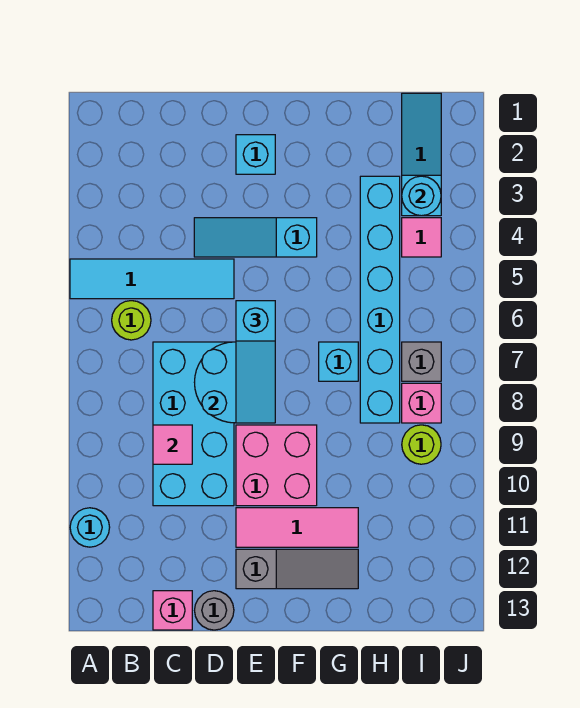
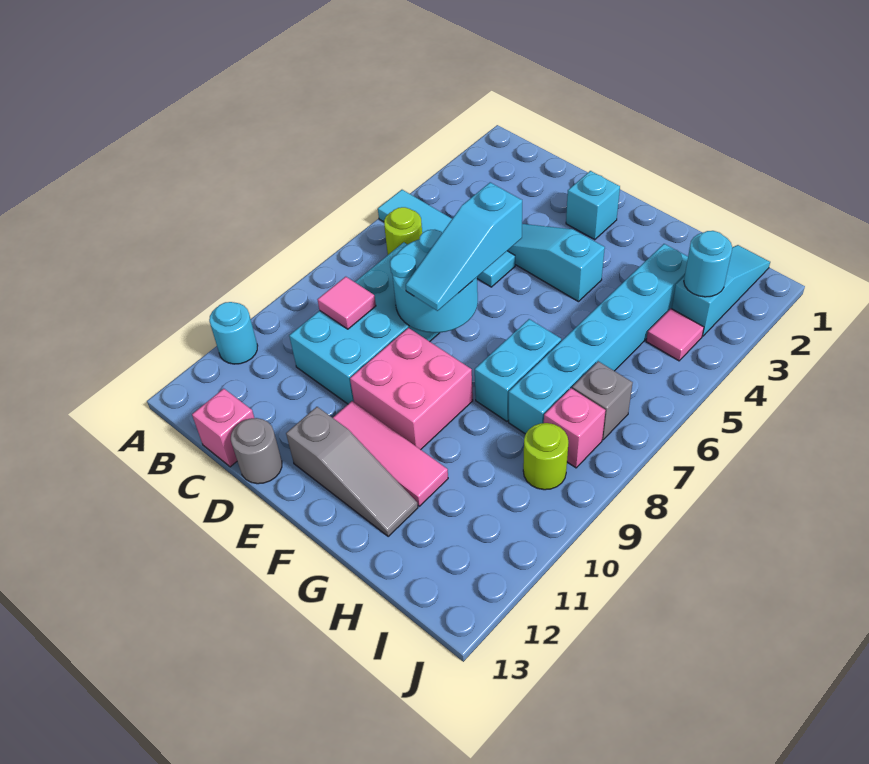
cyan brick G7 level 1 -> cyan brick G7:G8 level 1

